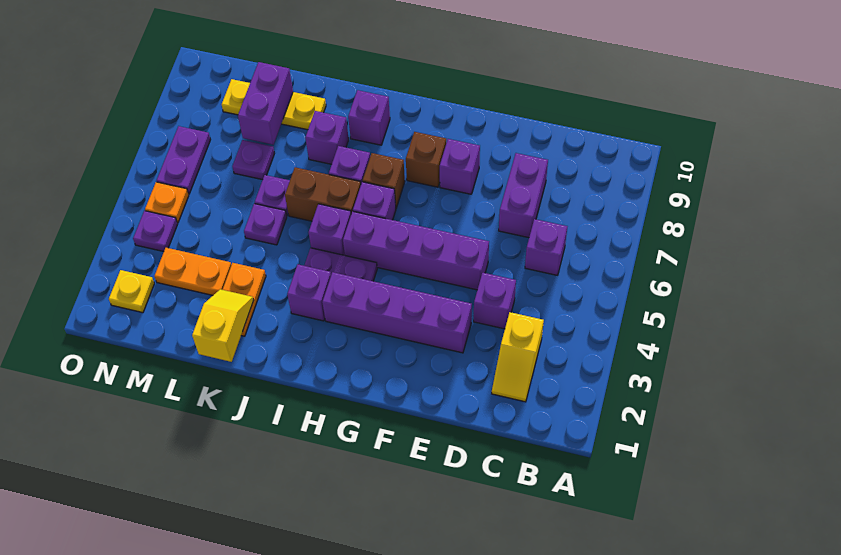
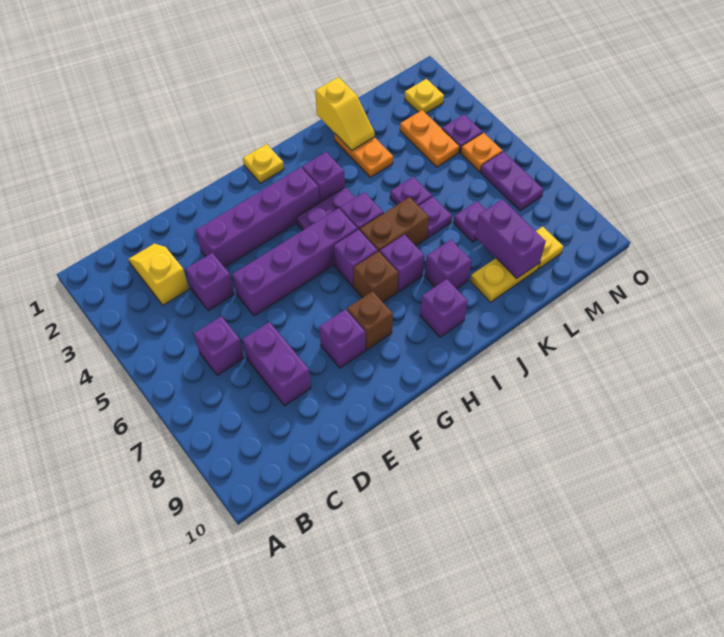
none -> yellow plate H1 level 1
orange plate L3:M3 level 1 -> orange plate M3:M4 level 1

